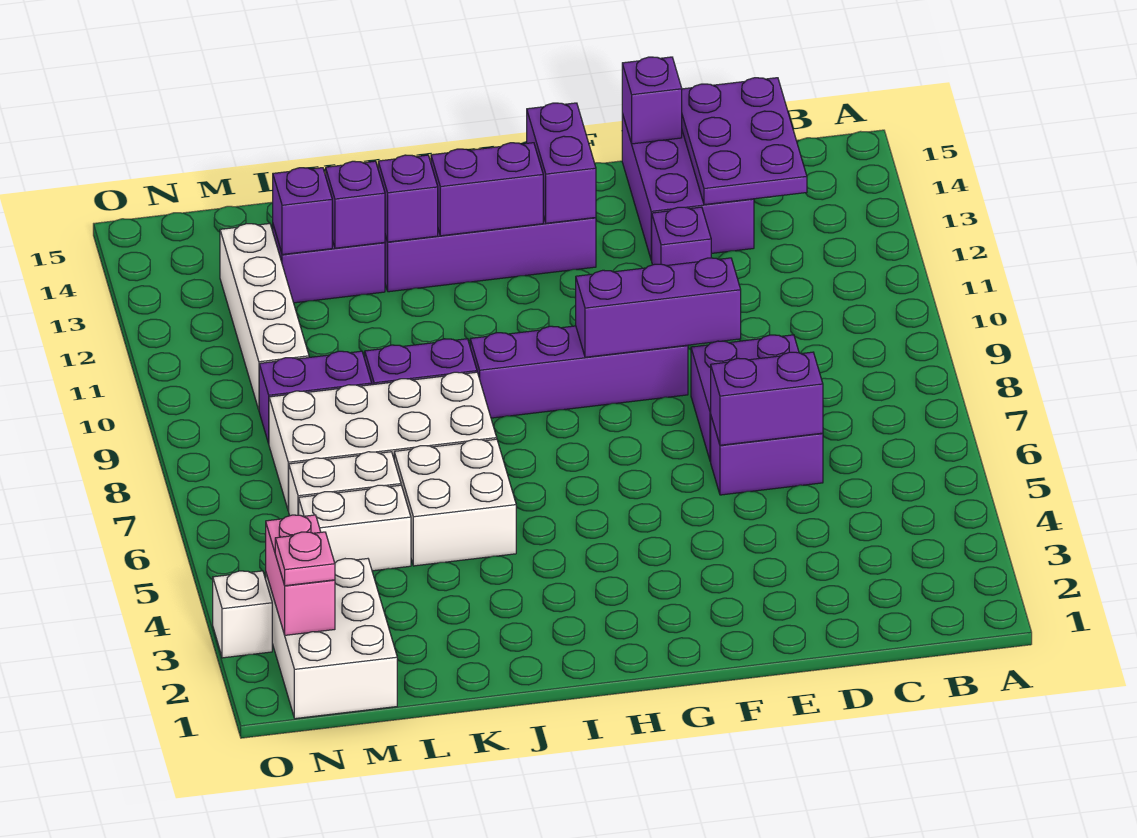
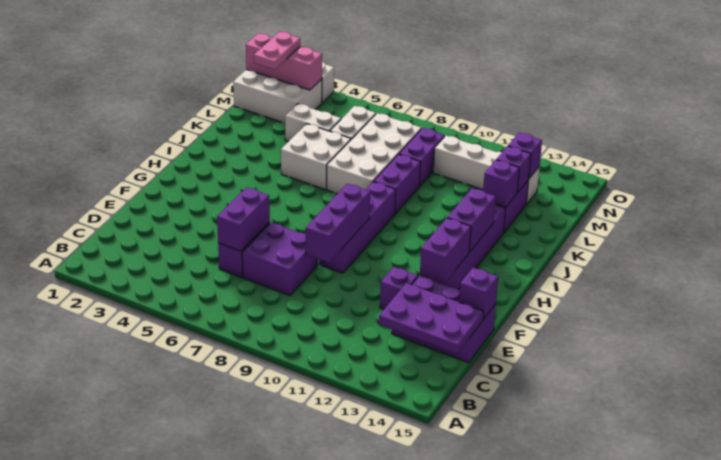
purple brick G13:G14 level 2 -> purple brick F13:G13 level 2
purple brick J13 level 2 -> purple brick M13 level 2
white brick L5:M5 level 1 -> white brick L4:L5 level 1
pink brick N2:N3 level 2 -> pink brick N1:N3 level 2
pink plate N2 level 3 -> pink plate M2:N2 level 3

